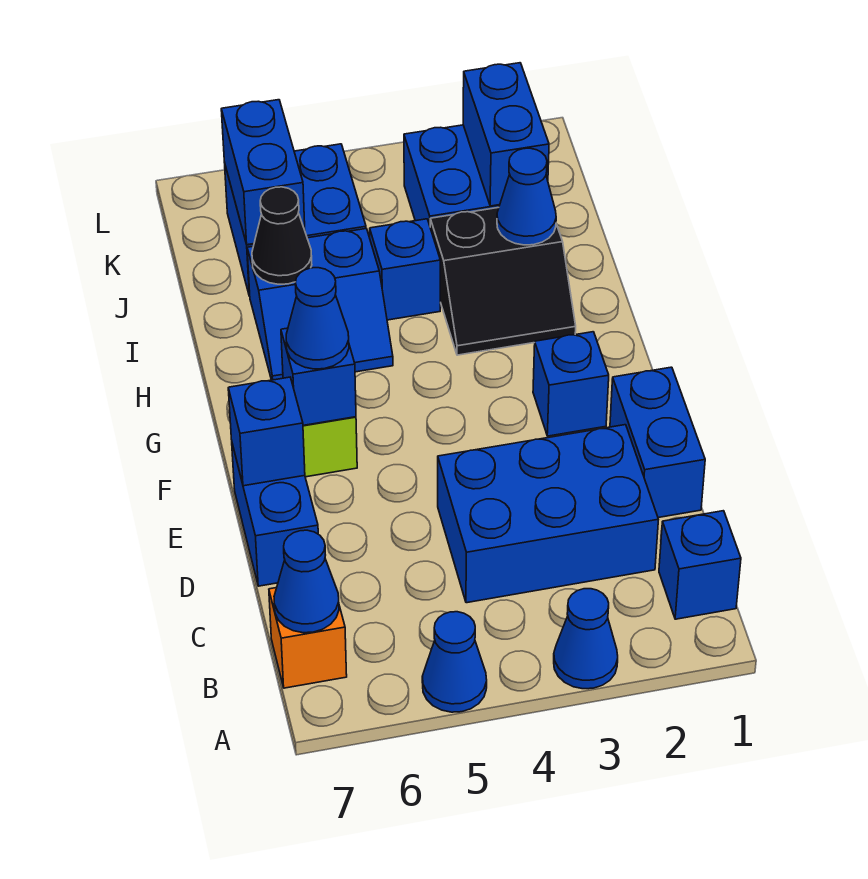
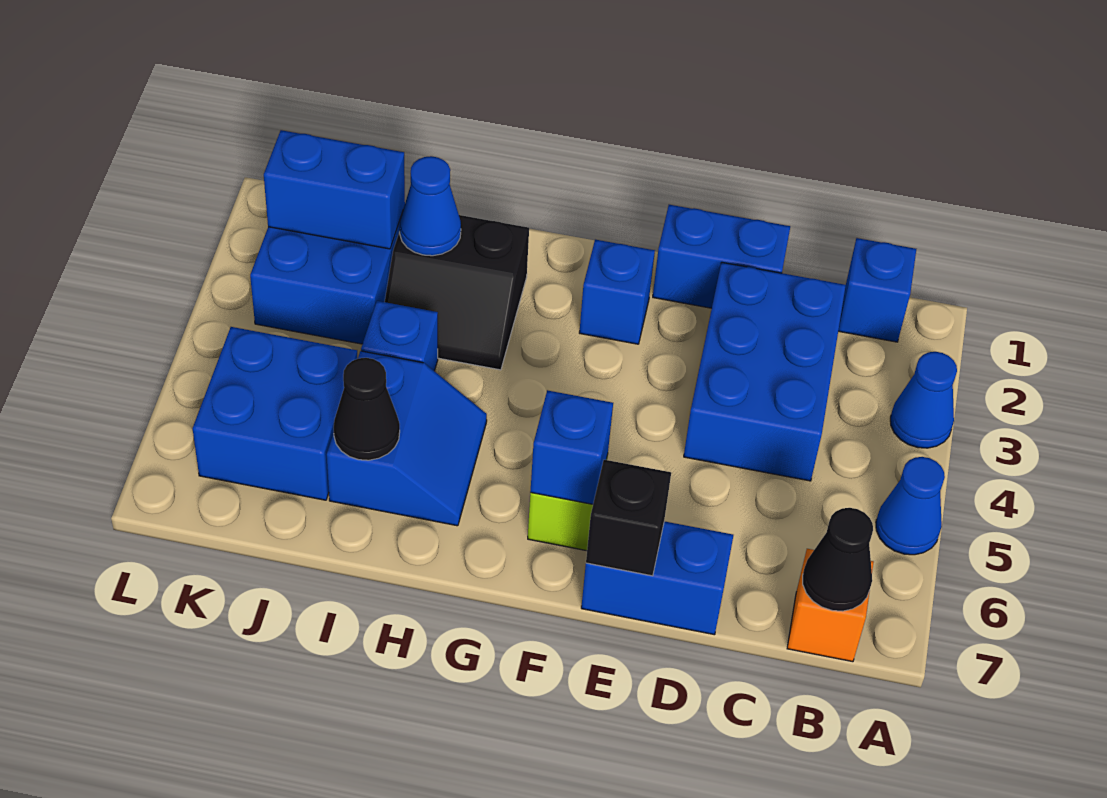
blue cone B7 level 2 -> black cone B7 level 2
blue brick E7 level 2 -> black brick E7 level 2
blue cone F6 level 3 -> none
black slope H2:I3 level 1 top I -> black slope H2:I3 level 1 top 2
blue brick J6:K6 level 2 -> none

